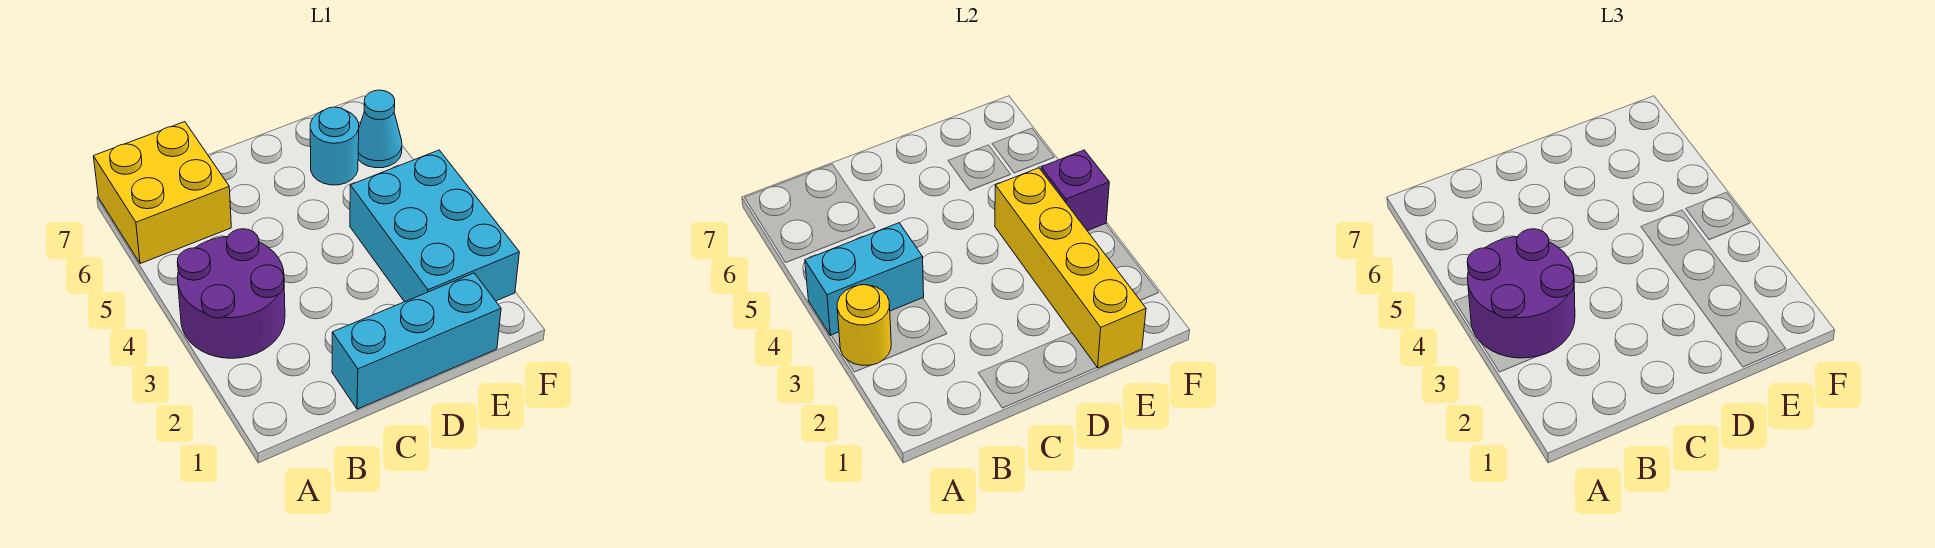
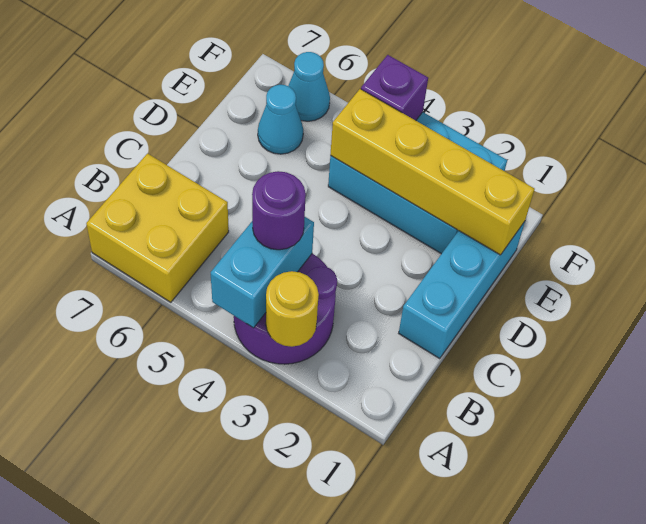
purple round brick A3:B4 level 3 -> purple round brick B4 level 3
cyan round brick E6 level 1 -> cyan cone E6 level 1

